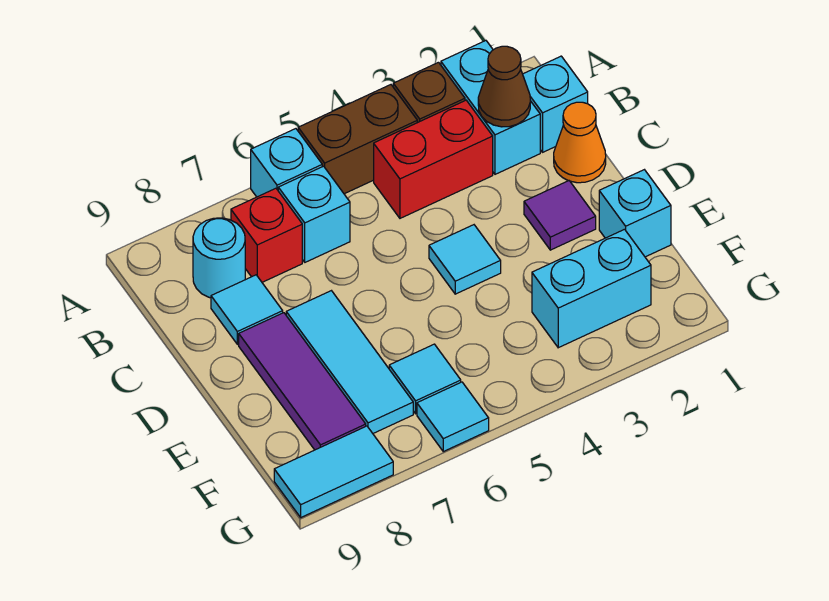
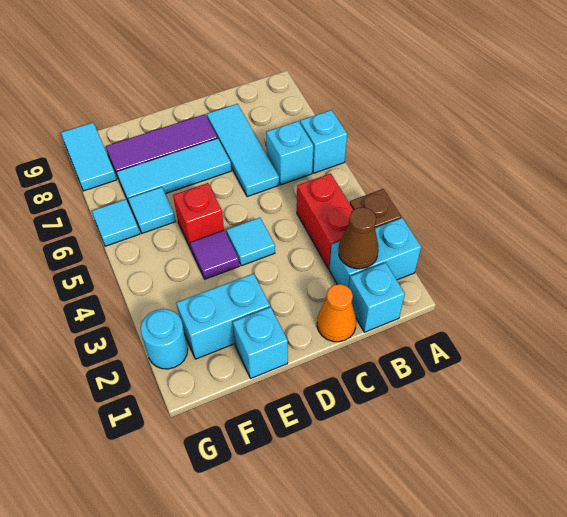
brown brick A4:A5 level 1 -> none
red brick B7 level 1 -> red brick E5 level 1
cyan round brick B8 level 1 -> cyan round brick G2 level 1
cyan tile C8 level 1 -> cyan tile C6:C8 level 1
purple tile D2 level 1 -> purple tile E4 level 1
cyan brick F2:F3 level 1 -> cyan brick E2:F2 level 1

